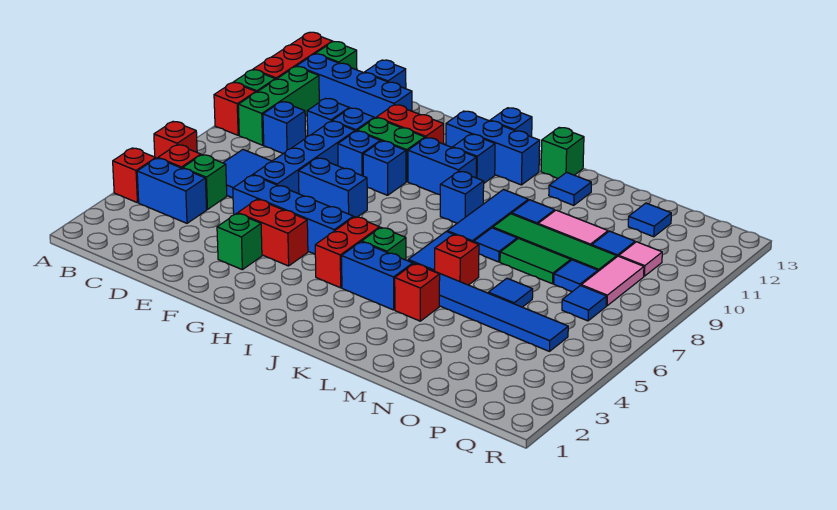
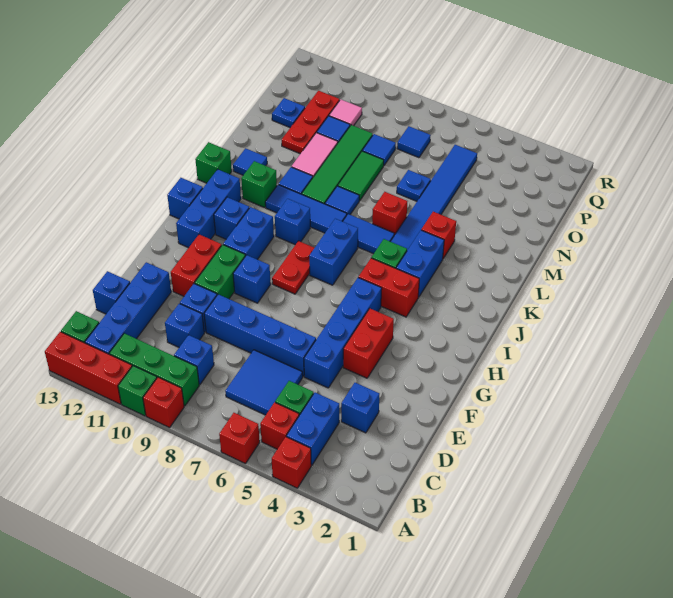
green brick F3 level 1 -> green brick K11 level 1
blue brick F7:G7 level 1 -> blue brick I7:J7 level 1
blue brick F9 level 1 -> blue brick D3 level 1
none -> red plate H8:I8 level 1
blue tile N6 level 1 -> blue plate N6 level 1
none -> red plate N11:P11 level 1
blue tile O12 level 1 -> blue plate O12 level 1
pink tile P8:P9 level 1 -> none

